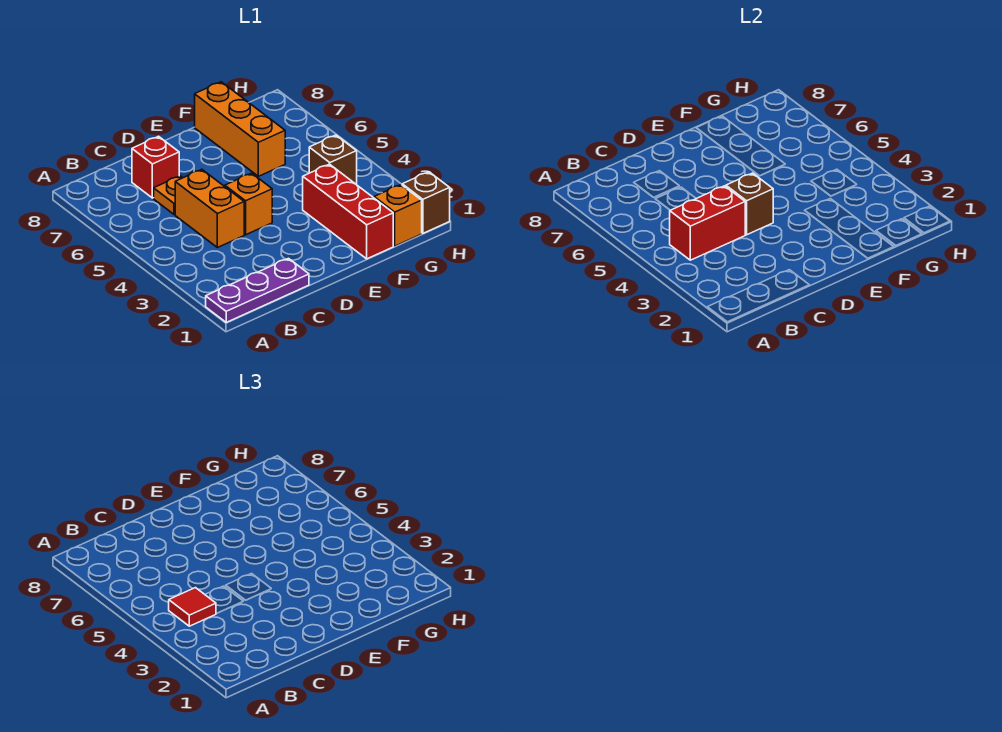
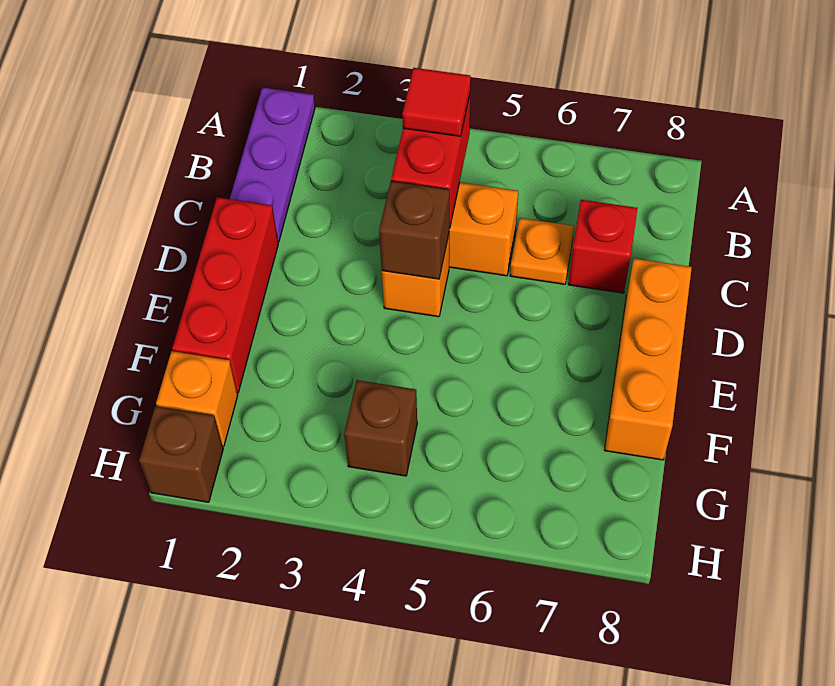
red brick F1:F3 level 1 -> red brick D1:F1 level 1
orange brick F6:F8 level 1 -> orange brick D8:F8 level 1

